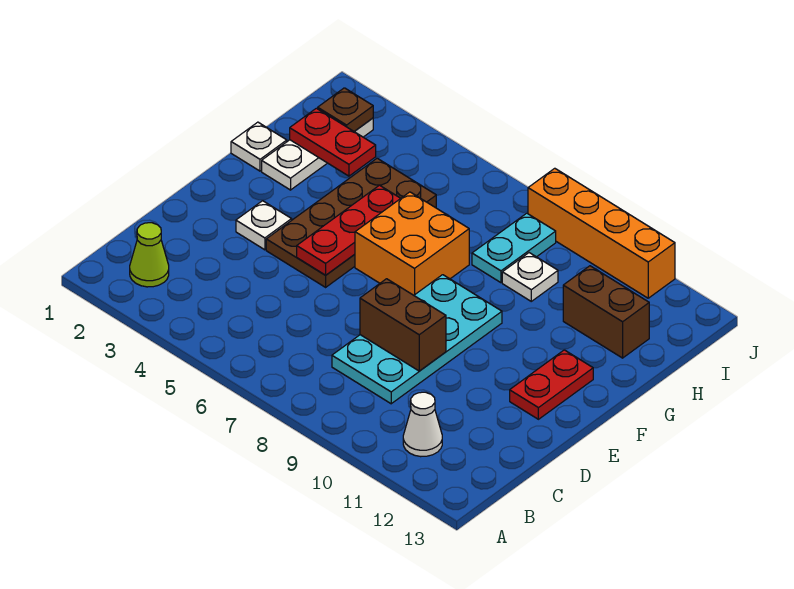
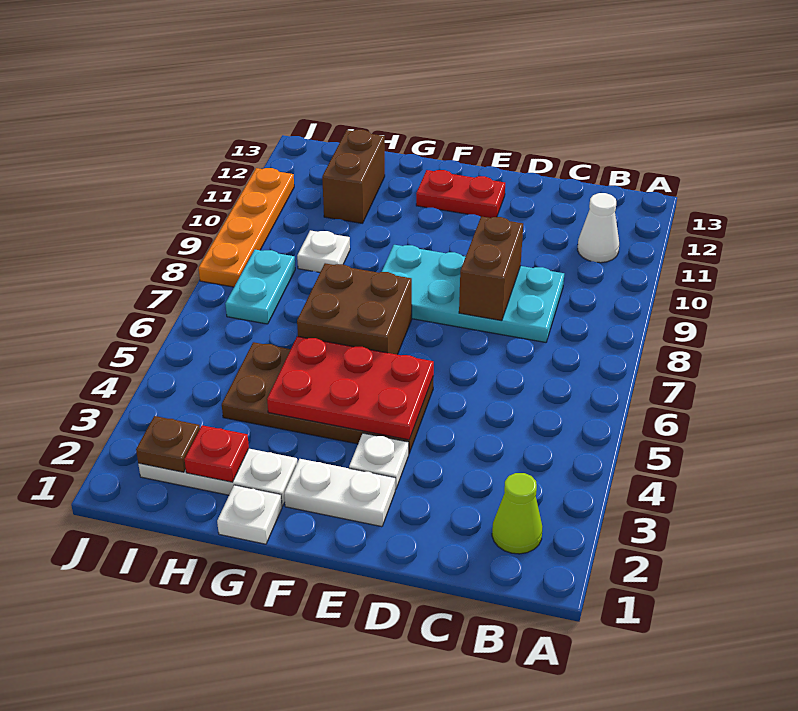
none -> white plate E2:F2 level 1
red plate E5:G5 level 2 -> red plate E4:G5 level 2
orange brick F6:G7 level 1 -> brown brick F6:G7 level 1
red plate H2:H3 level 2 -> red plate H2 level 2
cyan plate H8:I8 level 1 -> cyan plate I7:I8 level 1
orange brick J8:J11 level 1 -> orange plate J8:J11 level 1

